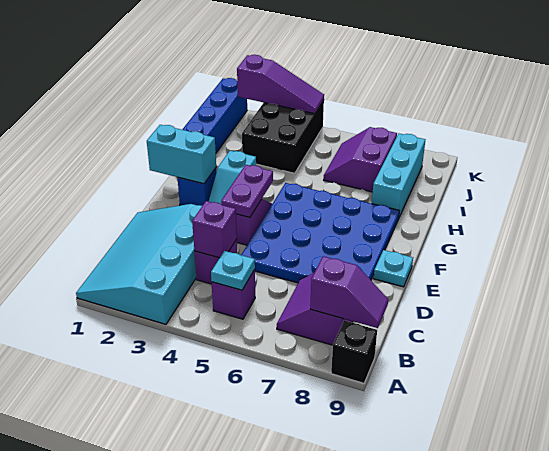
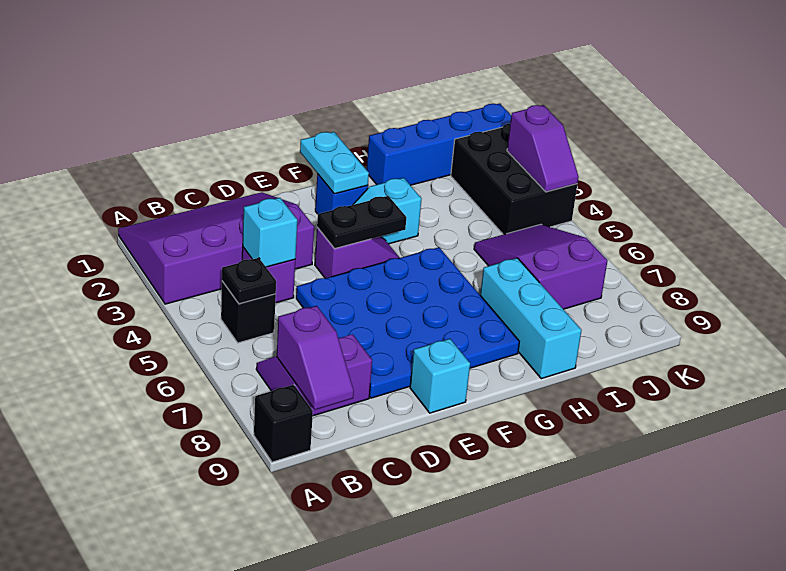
cyan slope A1:D3 level 1 top 3 -> purple slope A1:D3 level 1 top 3
purple brick B5 level 1 -> black brick B5 level 1
cyan plate B5 level 2 -> black plate B5 level 2
purple brick C4 level 2 -> cyan brick C4 level 2
purple plate E4:F4 level 2 -> black plate E4:F4 level 2
cyan plate E9 level 1 -> cyan brick E9 level 1
cyan brick F1:F2 level 2 -> cyan plate F1:F2 level 2
cyan brick H8:J8 level 1 -> cyan brick H7:H9 level 1
black brick I3:K4 level 1 -> black brick J2:K4 level 1
purple slope I6:J7 level 1 top 7 -> purple slope I5:J7 level 1 top 7
purple slope K2:K4 level 2 top 2 -> purple slope K3:K4 level 2 top 3

